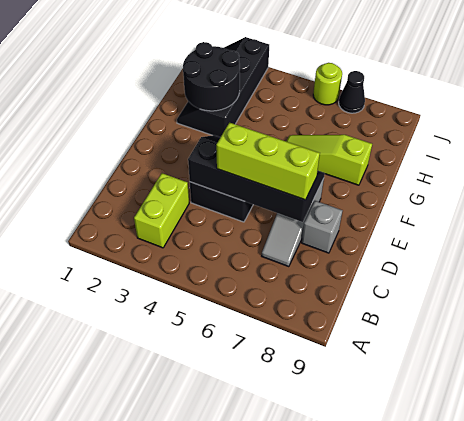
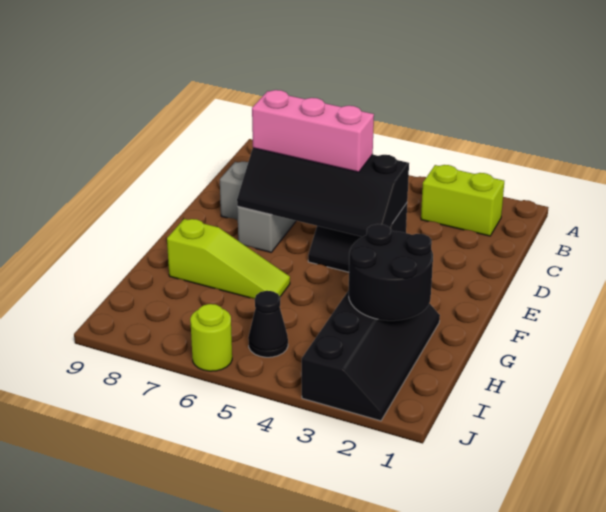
lime brick B3:C3 level 1 -> lime brick B2:B3 level 1
lime brick D5:D7 level 3 -> pink brick D5:D7 level 3
black cone J7 level 1 -> black cone I5 level 1

